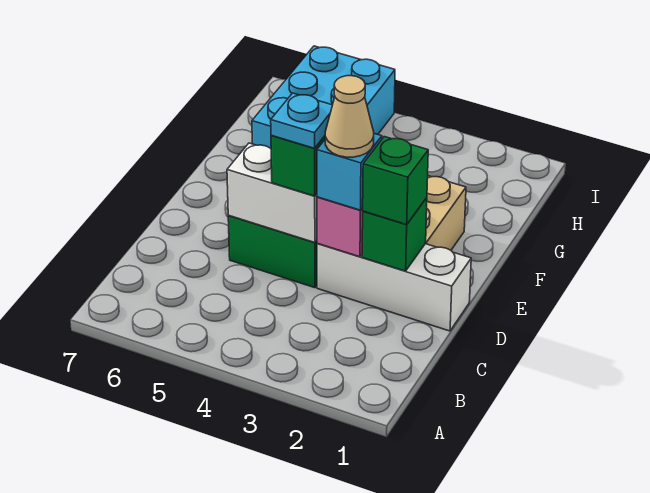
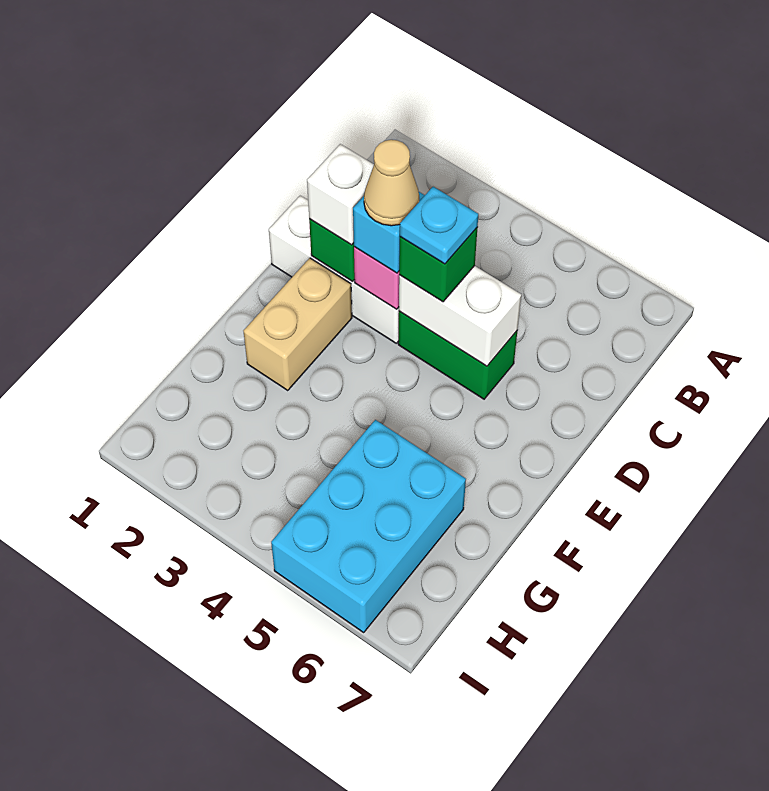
green brick D2 level 3 -> white brick D2 level 3

